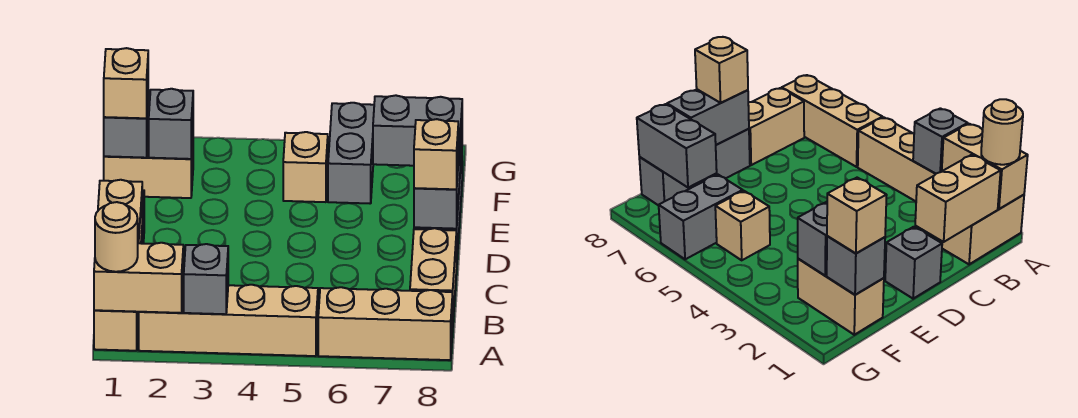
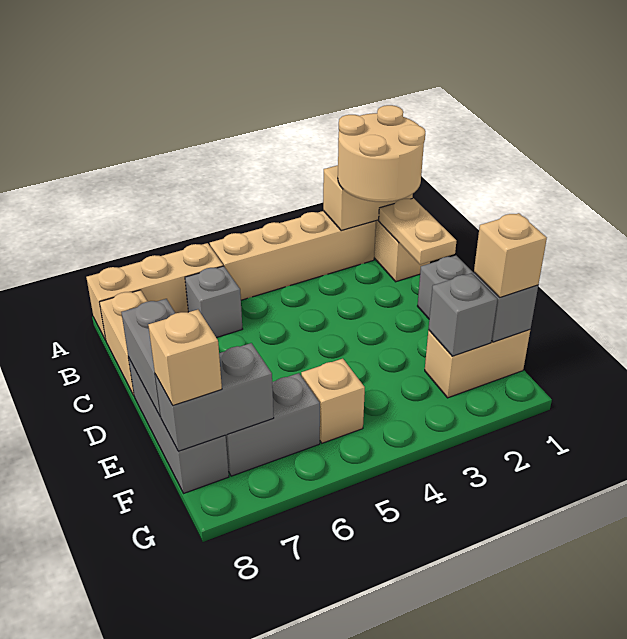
tan round brick A1 level 3 -> tan round brick A1:B2 level 3
grey brick A3 level 2 -> grey brick B6 level 1
tan brick B1:C1 level 2 -> tan plate B1:C1 level 2
tan brick D8 level 3 -> tan brick F8 level 3
grey brick F6:G6 level 1 -> grey brick F6:F7 level 1

